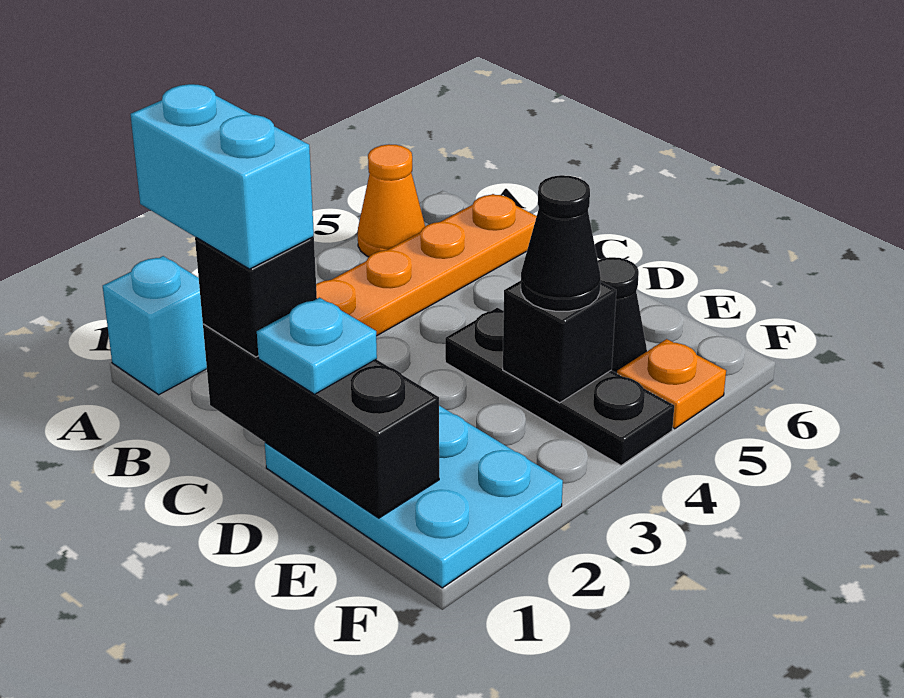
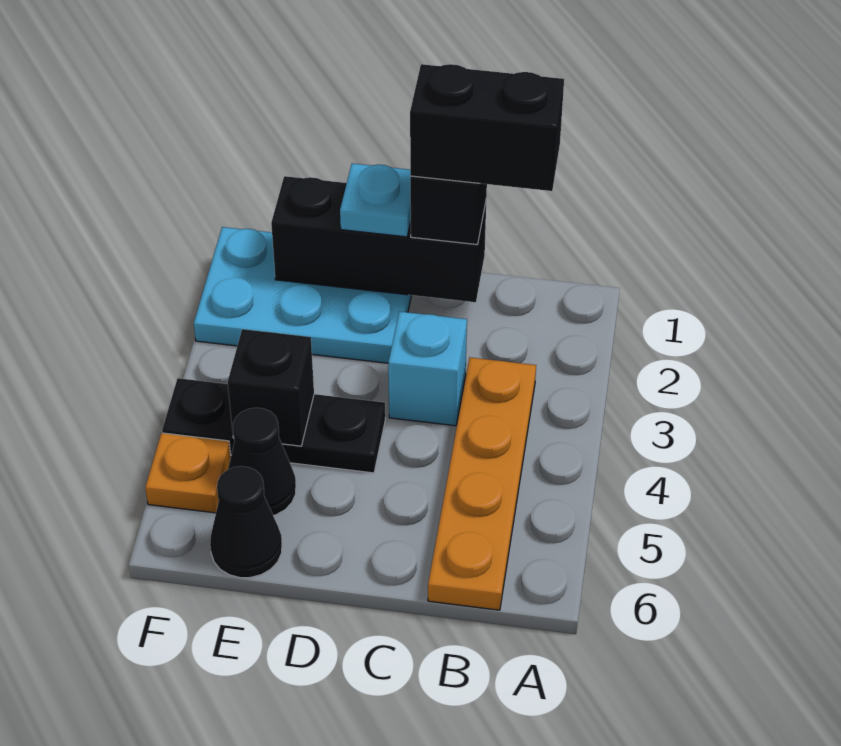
cyan brick A1 level 1 -> cyan brick C3 level 1
orange cone A5 level 1 -> none
cyan brick B1:C1 level 4 -> black brick B1:C1 level 4
black cone E4 level 3 -> black cone E6 level 1

